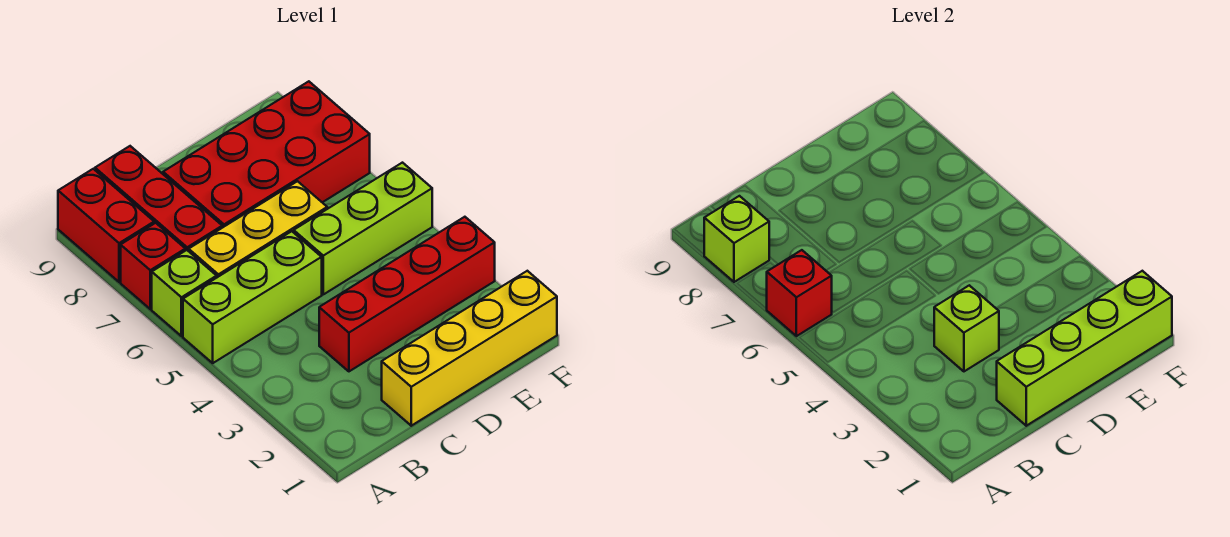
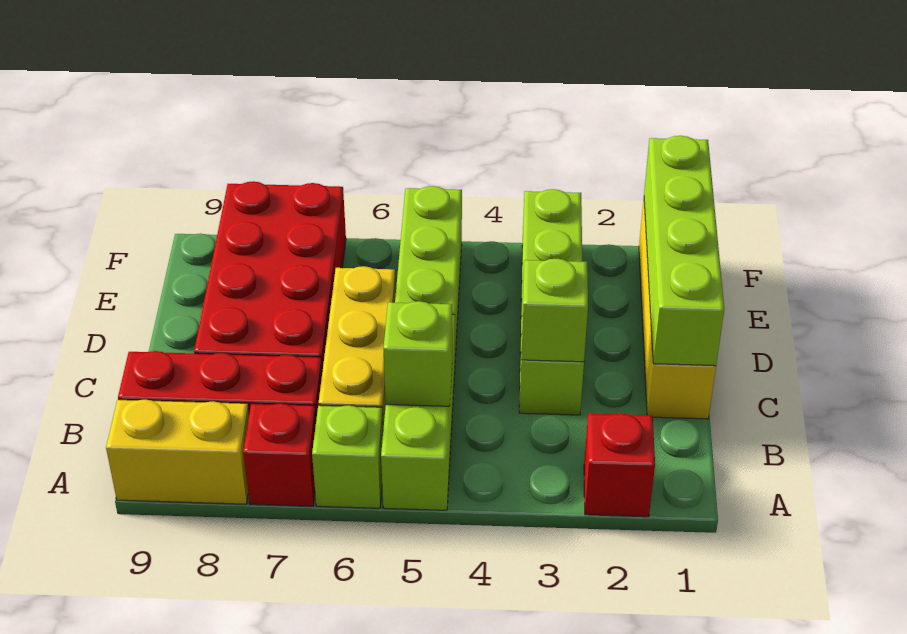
red brick A6 level 2 -> red brick A2 level 1
red brick A8:A9 level 1 -> yellow brick A8:A9 level 1
lime brick A8 level 2 -> lime brick B5 level 2
red brick C3:F3 level 1 -> lime brick C3:F3 level 1

